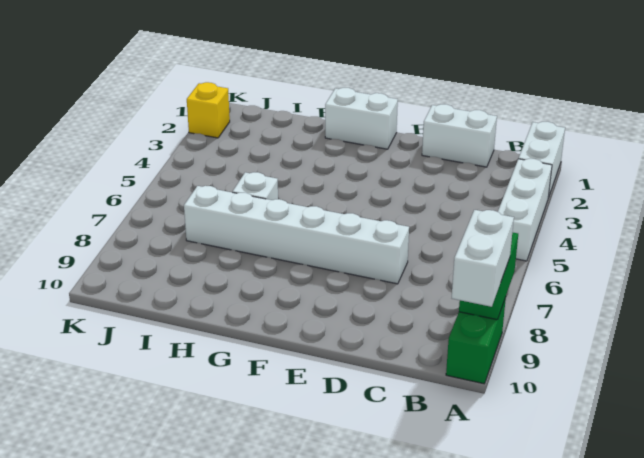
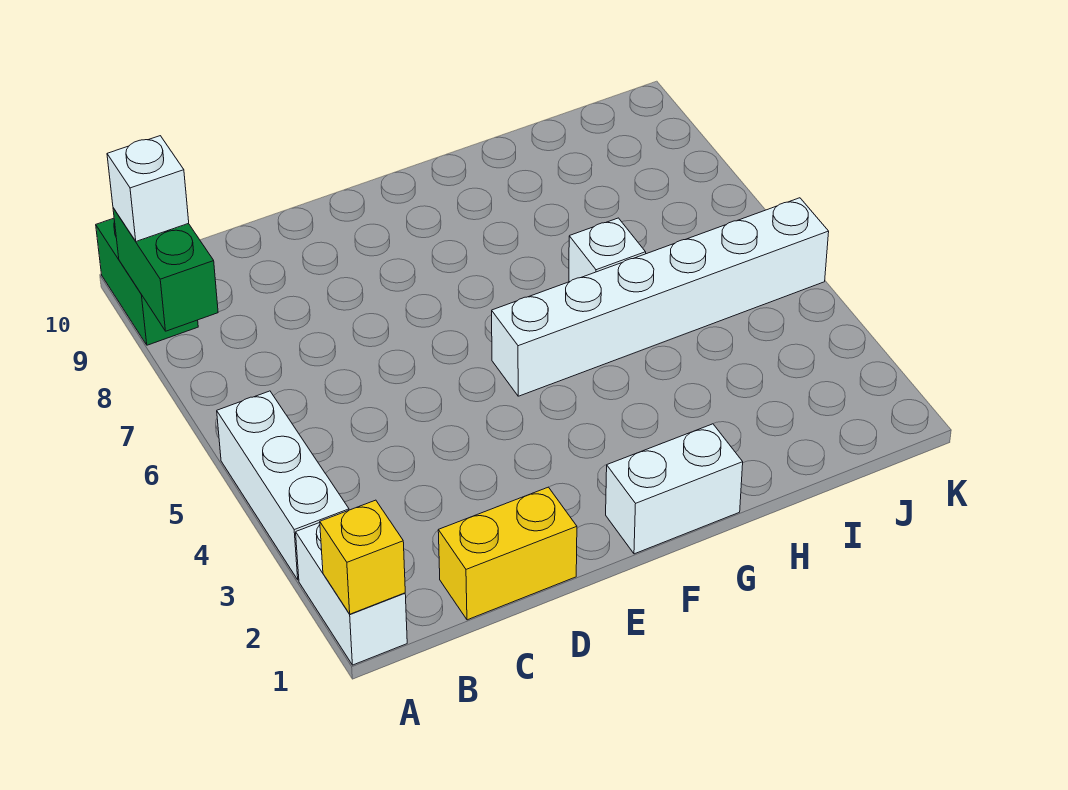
white brick A9:A10 level 3 -> white brick A9 level 3
white brick C1:D1 level 1 -> yellow brick C1:D1 level 1
white brick D7:I7 level 1 -> white brick F5:K5 level 1
yellow brick K2 level 1 -> yellow brick A1 level 2

